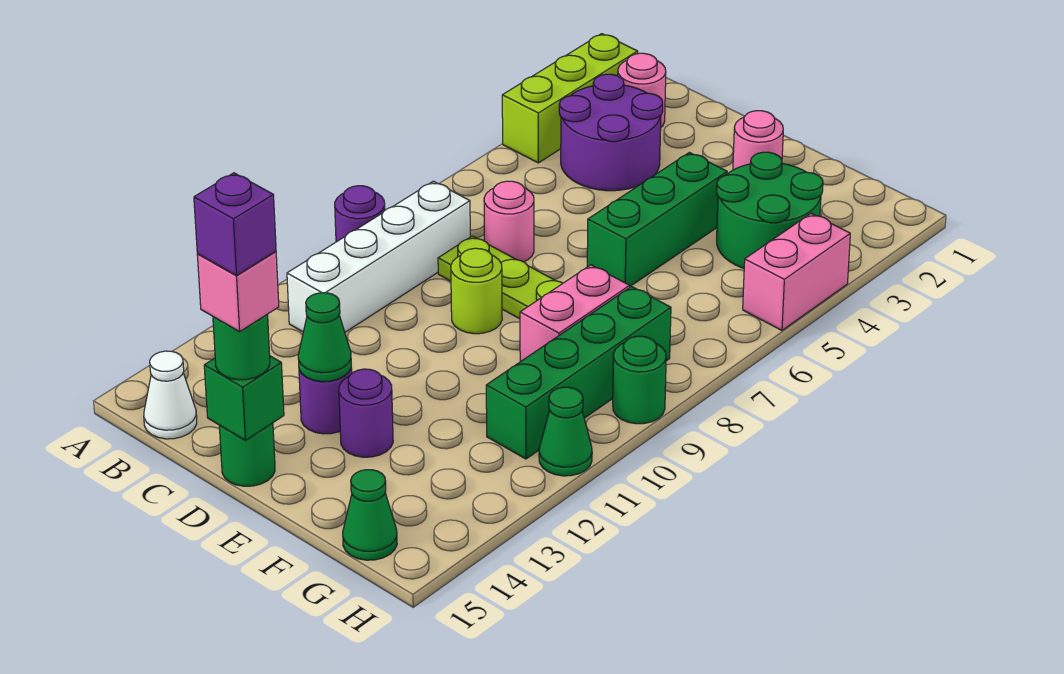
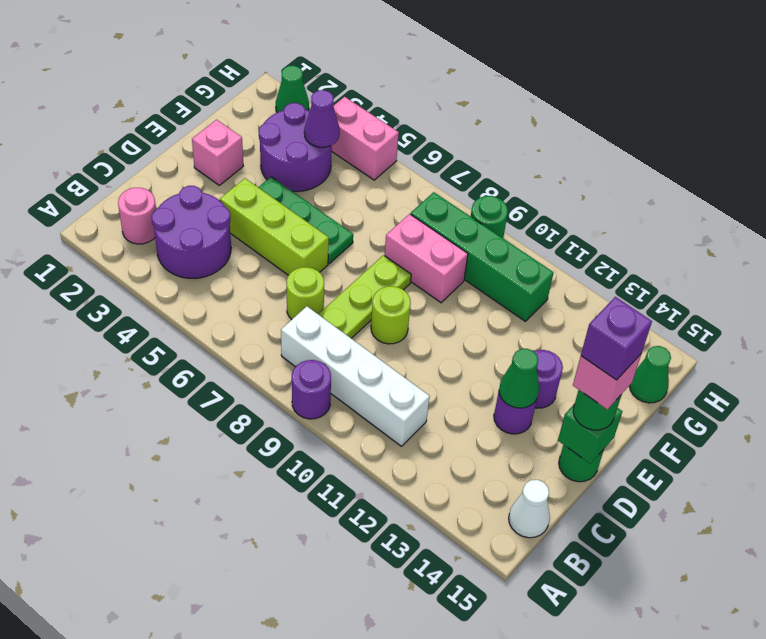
lime brick A2:A4 level 1 -> lime brick D4:D6 level 1
pink round brick C7 level 1 -> lime round brick C7 level 1
pink round brick E2 level 1 -> pink brick E2 level 1
green brick E4:E6 level 1 -> green plate E4:E6 level 1
green round brick F3:G4 level 1 -> purple round brick F3:G4 level 1
none -> purple cone G4 level 2
green cone H11 level 1 -> green cone H2 level 1

